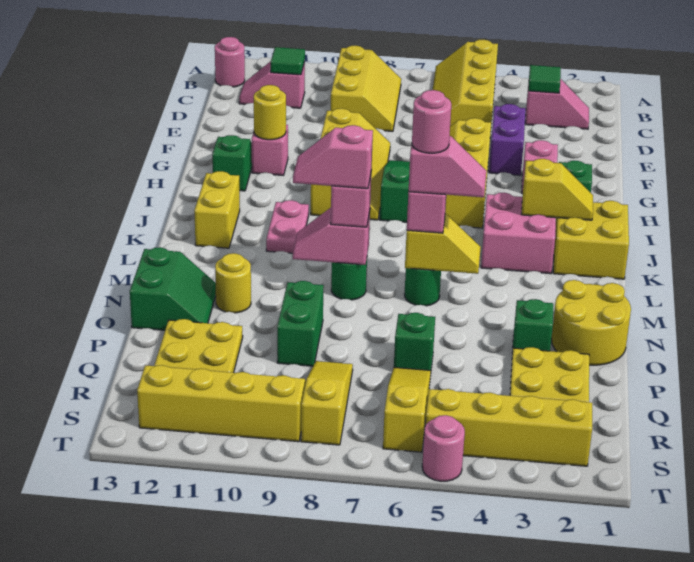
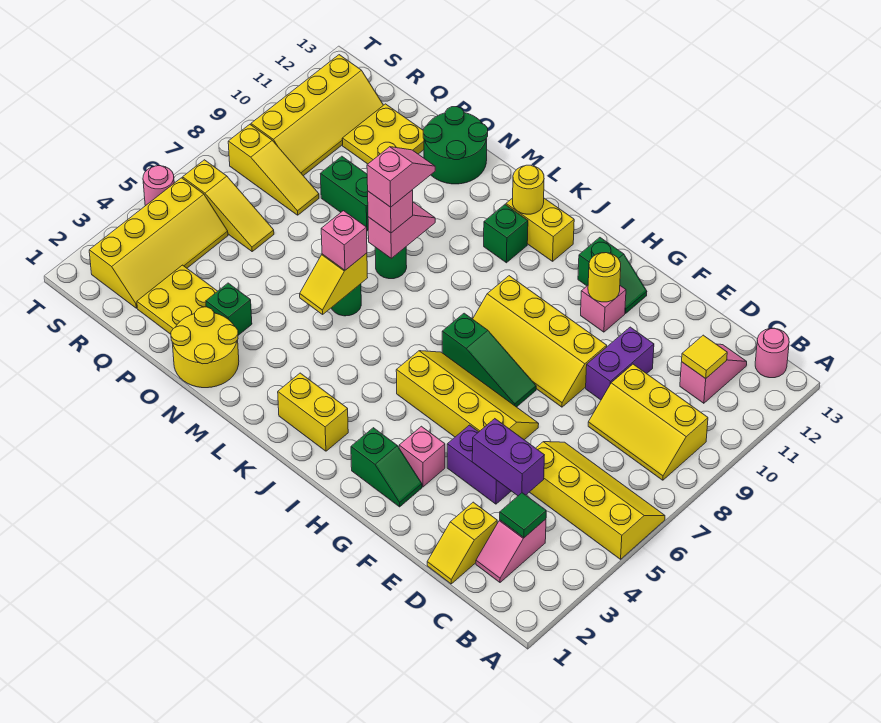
green tile C11 level 2 -> yellow tile C11 level 2
none -> purple brick D4:E4 level 2
none -> purple brick E9:E10 level 1
yellow brick J1:K2 level 1 -> yellow brick J2:K2 level 1
yellow slope J2:J3 level 2 top 3 -> yellow slope D1:D2 level 1 top 2
pink brick J3:K4 level 1 -> none
pink plate J10:K10 level 1 -> none
pink slope M5:M6 level 4 top 6 -> none
pink round brick M6 level 5 -> none
yellow round brick N11 level 1 -> yellow round brick K12 level 2
green slope N12:O13 level 1 top 13 -> green round brick N12:O13 level 1
green brick P6 level 1 -> green brick K11 level 1

